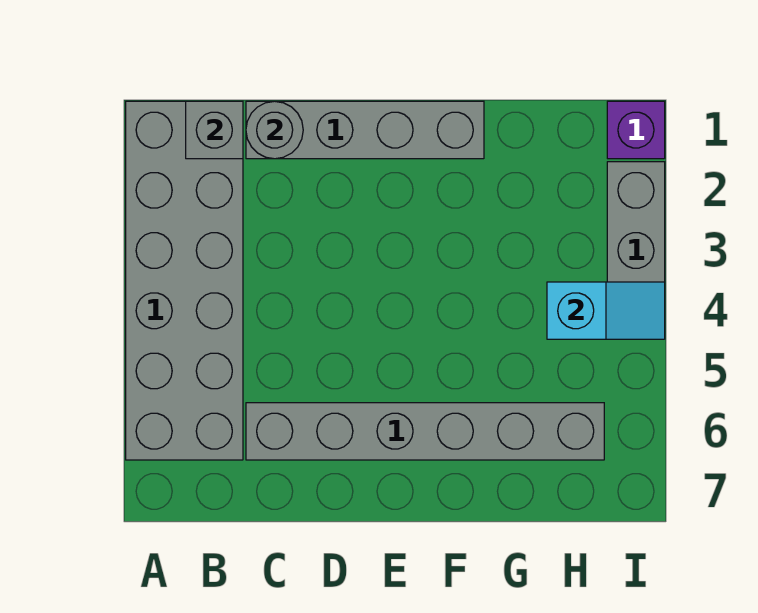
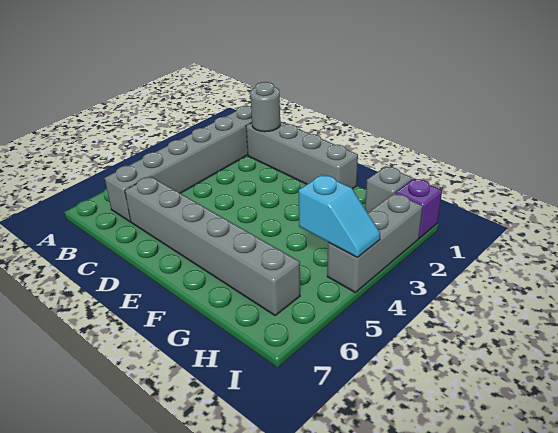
grey brick A1:B6 level 1 -> grey brick B1:B6 level 1
grey brick B1 level 2 -> grey brick H1 level 1

